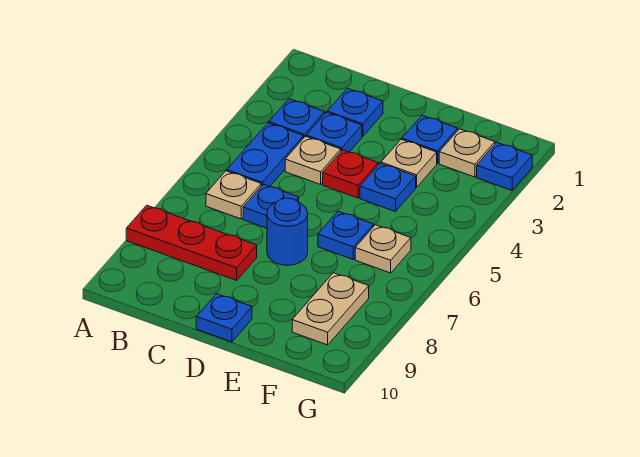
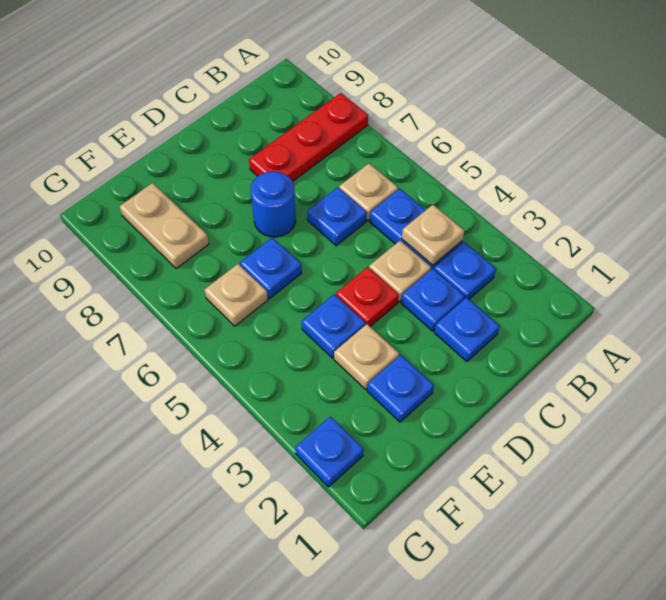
blue plate D10 level 1 -> none
tan plate F2 level 1 -> tan plate B4 level 2

